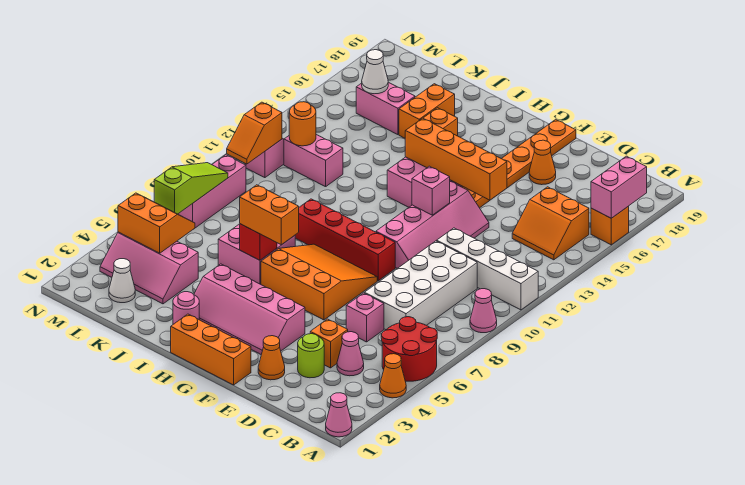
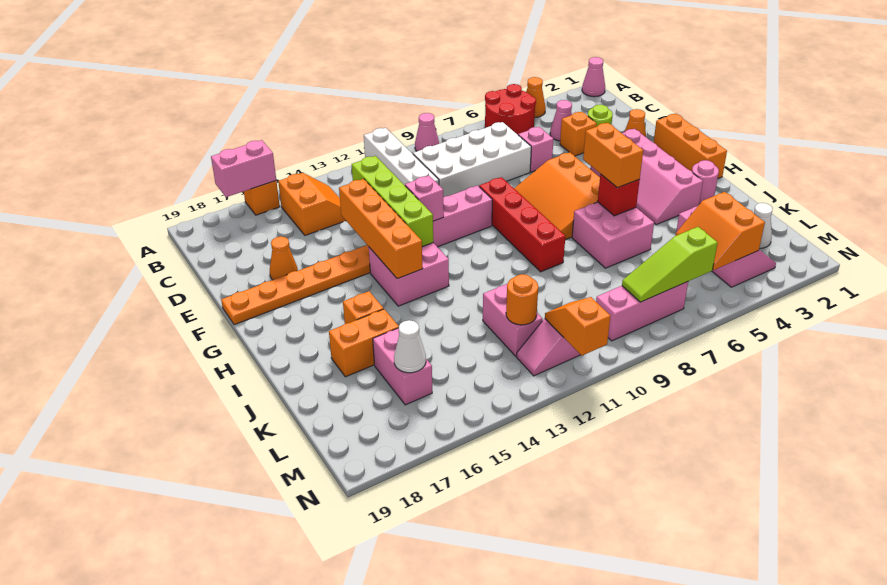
none -> lime brick D13:G13 level 2
pink slope F3:I4 level 1 top 4 -> pink slope F3:I4 level 1 top 3
orange slope M10:M11 level 2 top 11 -> orange slope M11:N11 level 2 top N

